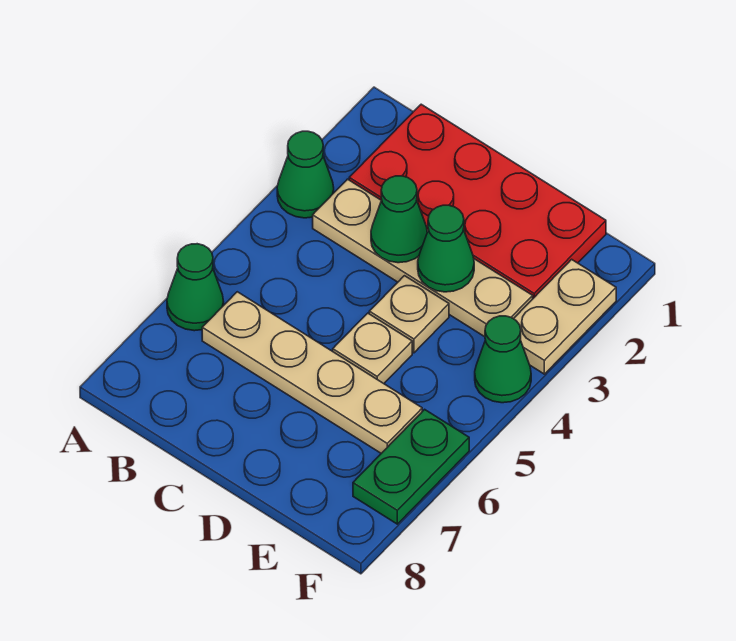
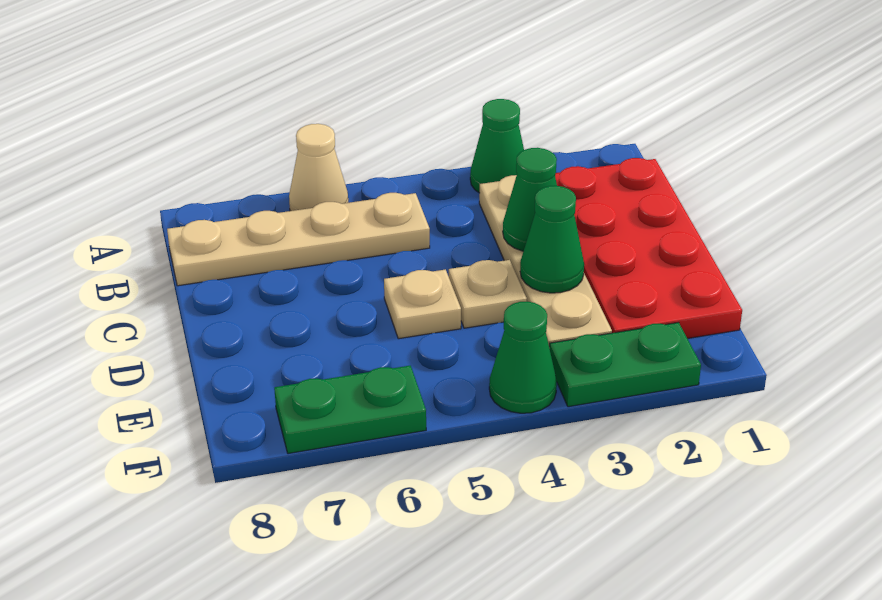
green cone A6 level 1 -> tan cone A6 level 1
tan plate B6:E6 level 1 -> tan plate B5:B8 level 1
tan plate F2:F3 level 1 -> green plate F2:F3 level 1

